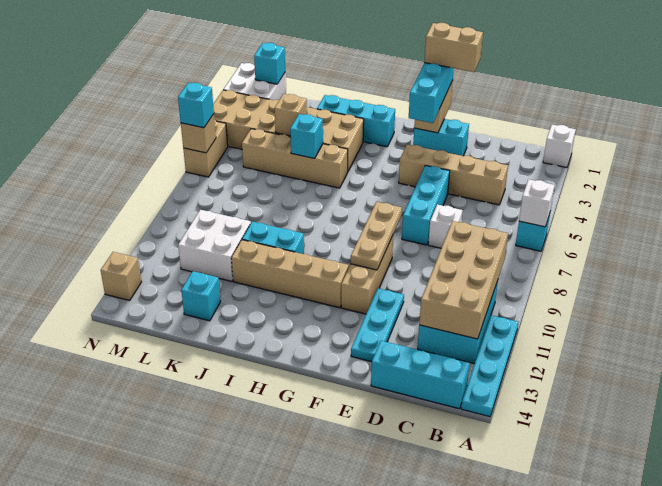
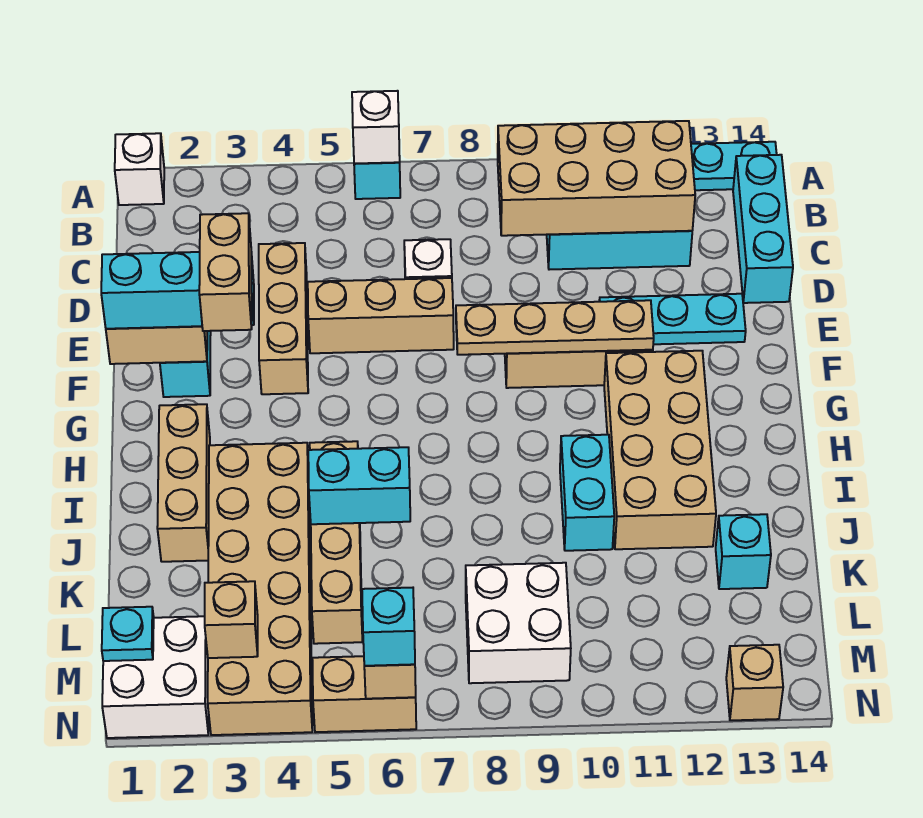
tan brick C4:F4 level 1 -> tan brick D4:F4 level 1
tan brick E1:F1 level 4 -> tan brick F3:G3 level 4
cyan brick E5:E7 level 1 -> tan brick E5:E7 level 1
tan plate F8:F10 level 2 -> tan plate F8:F11 level 2
tan brick G11:J11 level 1 -> tan brick G11:J12 level 1
cyan brick H2:J2 level 1 -> tan brick H2:J2 level 1
cyan brick J5 level 2 -> cyan brick J5:J6 level 2
tan brick K4 level 2 -> tan brick M3 level 2
white brick K10:L11 level 1 -> white brick L8:M9 level 1
cyan brick M1 level 2 -> cyan plate M1 level 2

